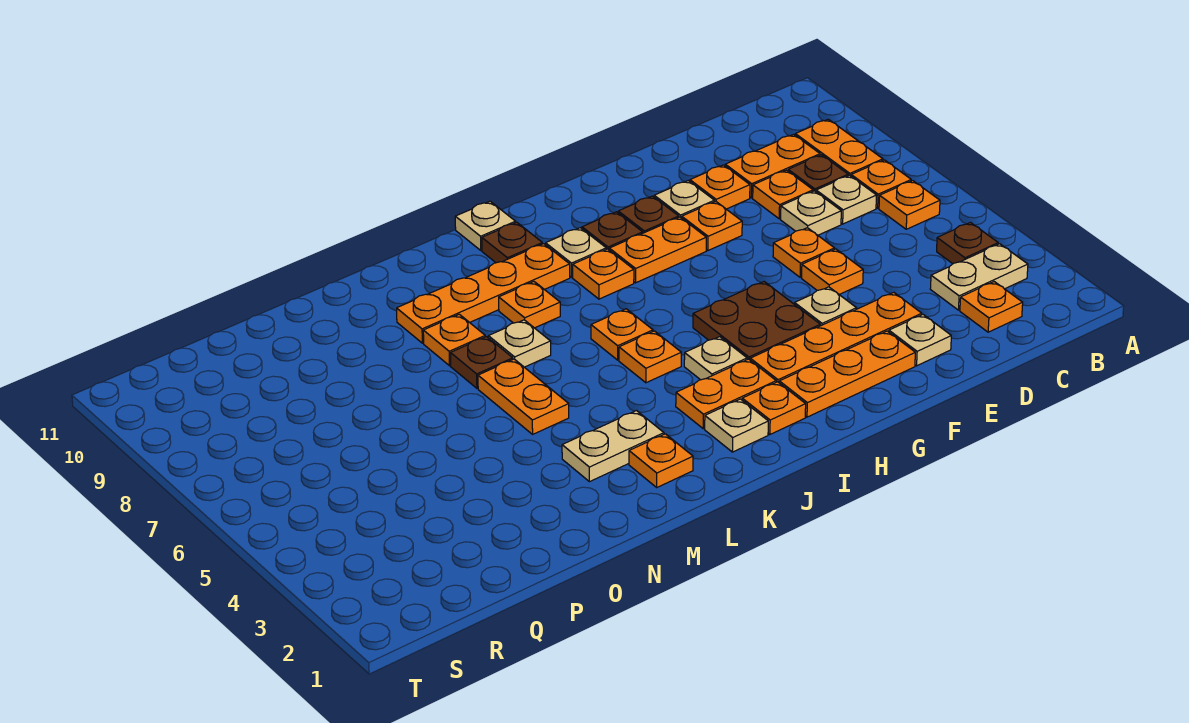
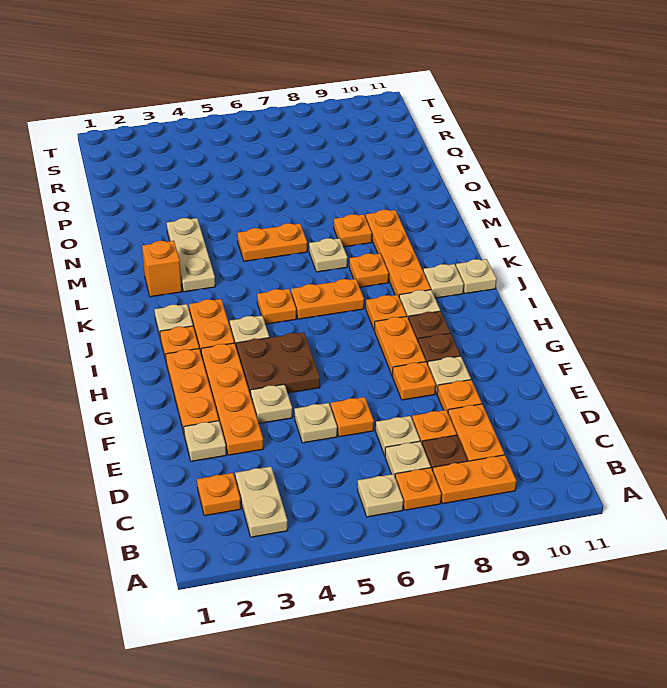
brown plate B4 level 1 -> none
orange plate B6 level 1 -> tan plate B6 level 1
orange plate E5 level 1 -> tan plate E5 level 1
orange plate J6 level 1 -> orange plate J6:J7 level 1
brown plate J10 level 1 -> tan plate J10 level 1
orange plate L2 level 1 -> orange brick L2 level 1
tan plate L3:M3 level 1 -> tan plate L3:N3 level 1
brown plate M7 level 1 -> none

